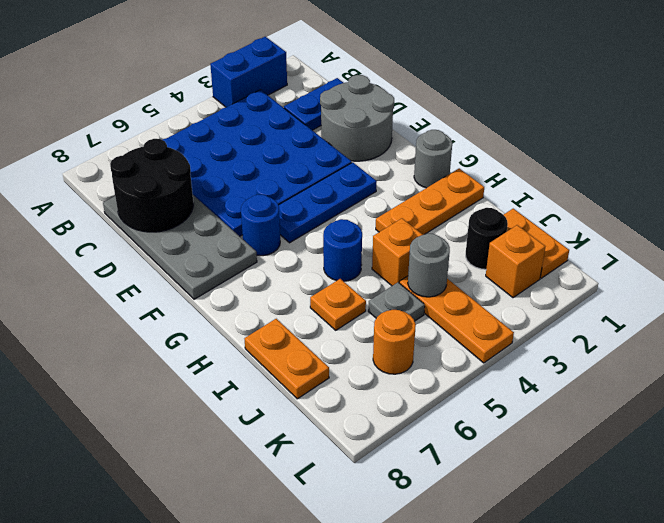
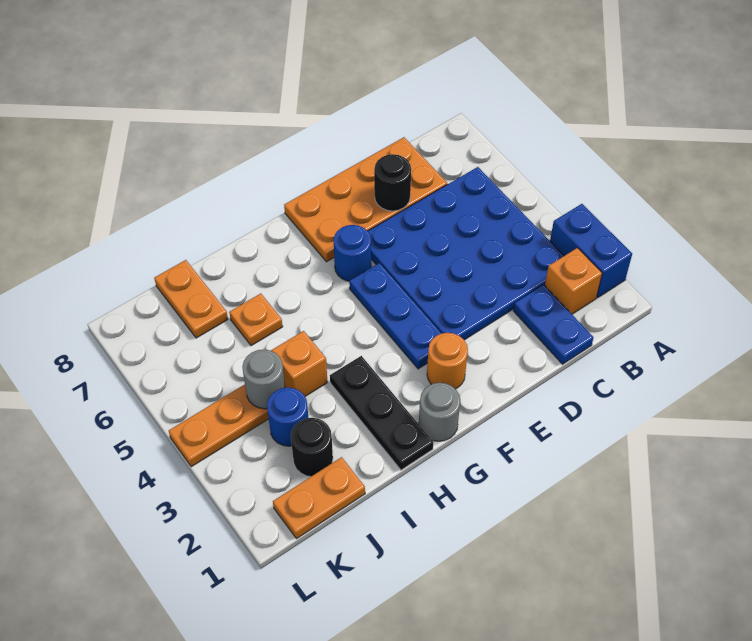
grey plate C7:F8 level 1 -> orange plate C7:F8 level 1
black round brick C7:D8 level 2 -> black round brick D7 level 2
grey round brick D1:E2 level 1 -> none
orange plate H1:H3 level 1 -> black plate H1:H3 level 1
blue round brick H5 level 1 -> blue round brick J3 level 1
orange plate I8:J8 level 1 -> orange plate J7:J8 level 1
grey plate J5 level 1 -> none
orange brick K2 level 1 -> orange brick B2 level 1
orange round brick K6 level 1 -> orange round brick F2 level 1

